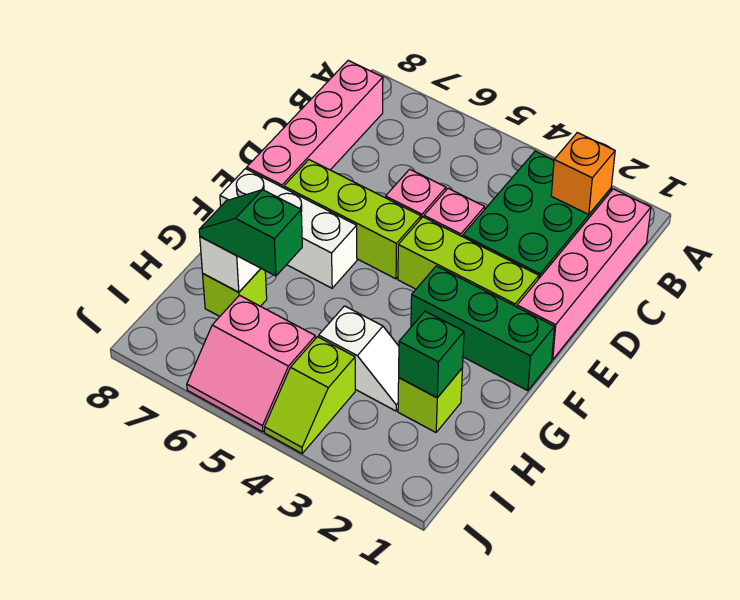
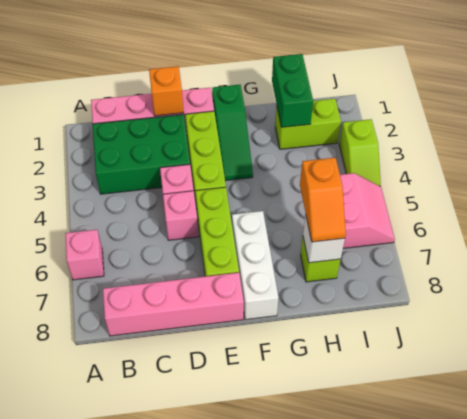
none -> pink brick A6 level 1
orange brick B2 level 2 -> orange brick D1 level 2
green brick F1:F3 level 1 -> green slope F1:F3 level 1 top 1
lime brick H2 level 1 -> lime brick H2:I2 level 1
green brick H2 level 2 -> green brick H1:H2 level 2
white slope H3:H4 level 1 top 4 -> none
green slope H6:H7 level 3 top 6 -> orange slope H6:H7 level 3 top 6
lime slope I4:J4 level 1 top I -> lime slope J3:J4 level 1 top 3

